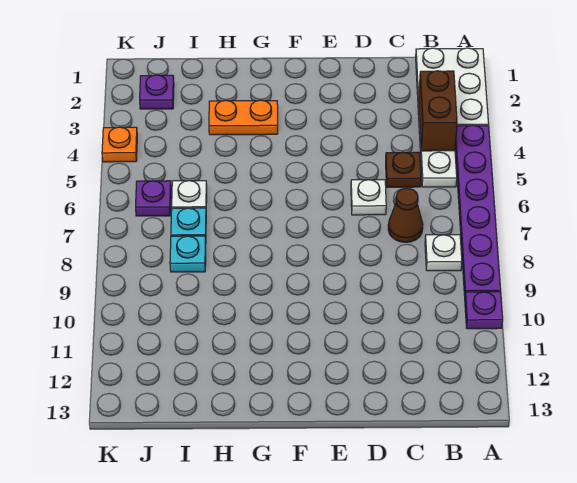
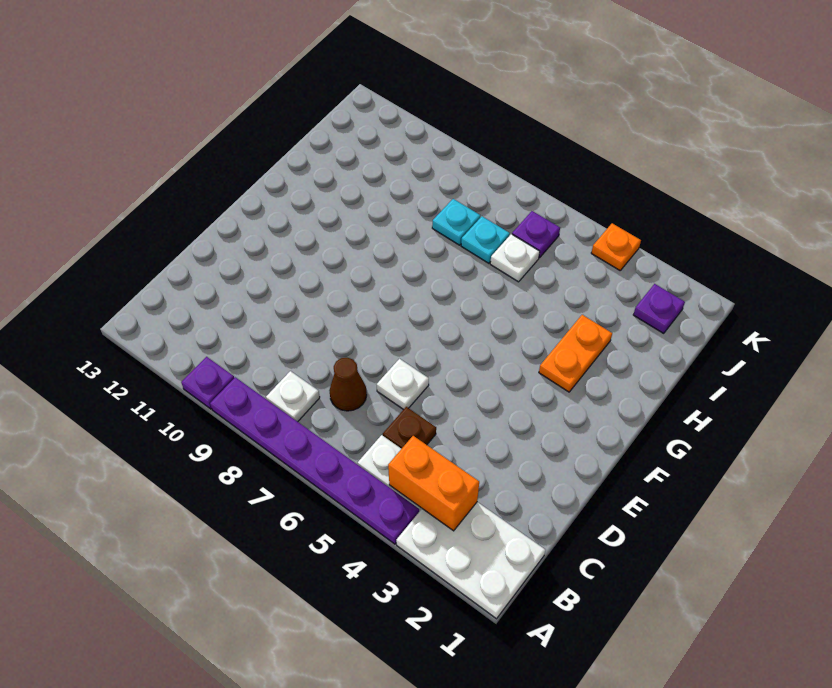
brown brick B3:B4 level 2 -> orange brick B3:B4 level 2

